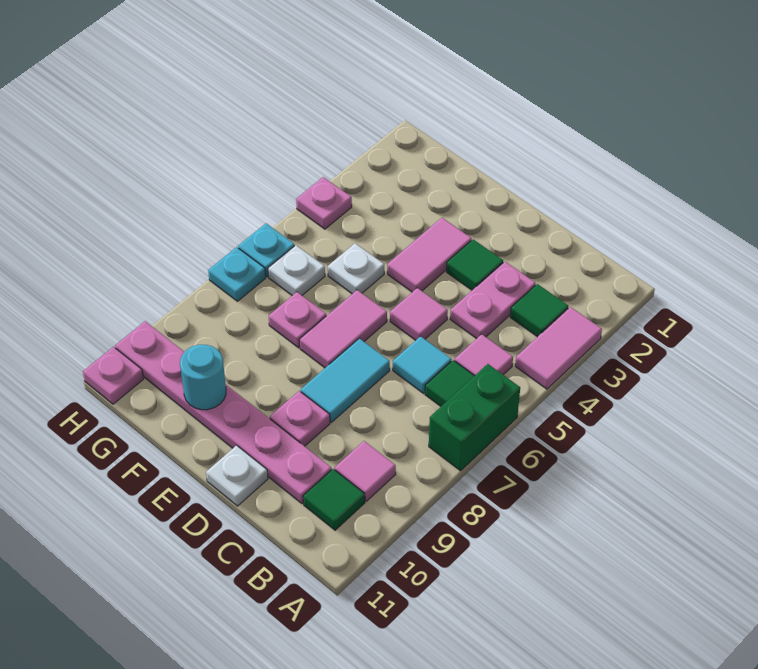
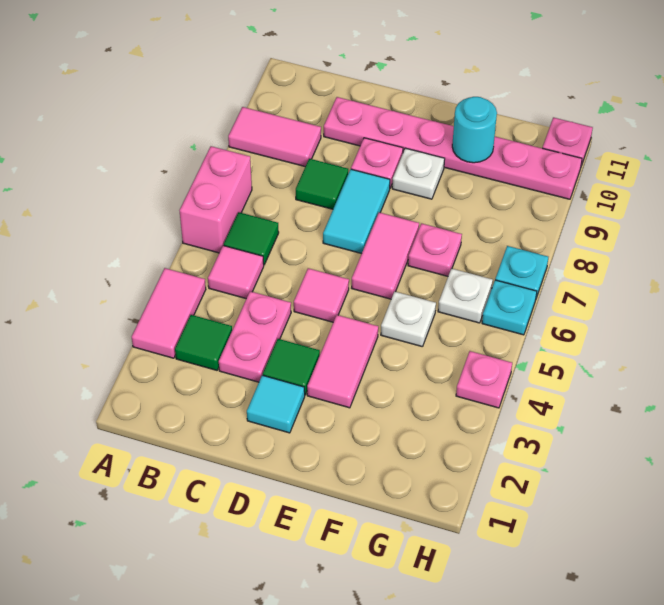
green brick A6:A7 level 1 -> pink brick A6:A7 level 1
pink tile B9 level 1 -> pink tile A9:B9 level 1
green tile B10 level 1 -> green tile C8 level 1
cyan tile C6 level 1 -> cyan tile D2 level 1
white plate D11 level 1 -> white plate E9 level 1

